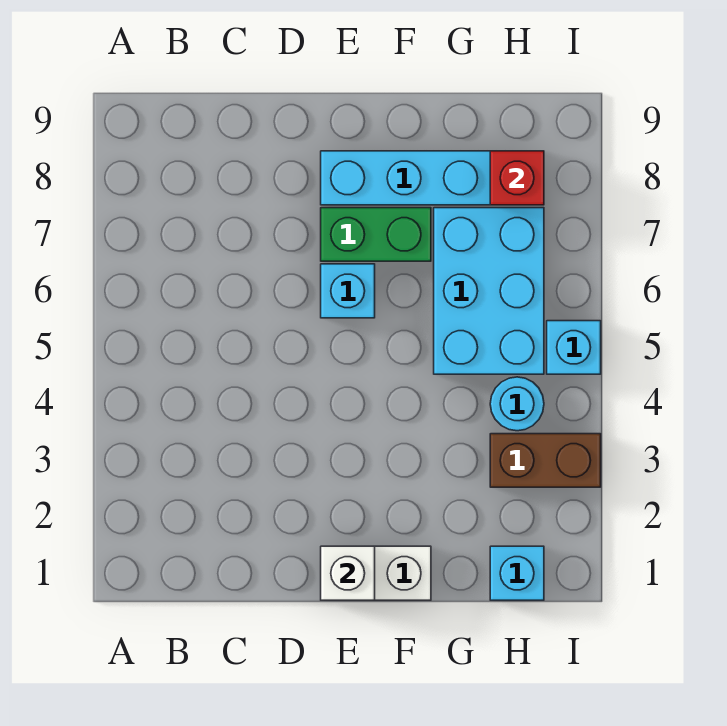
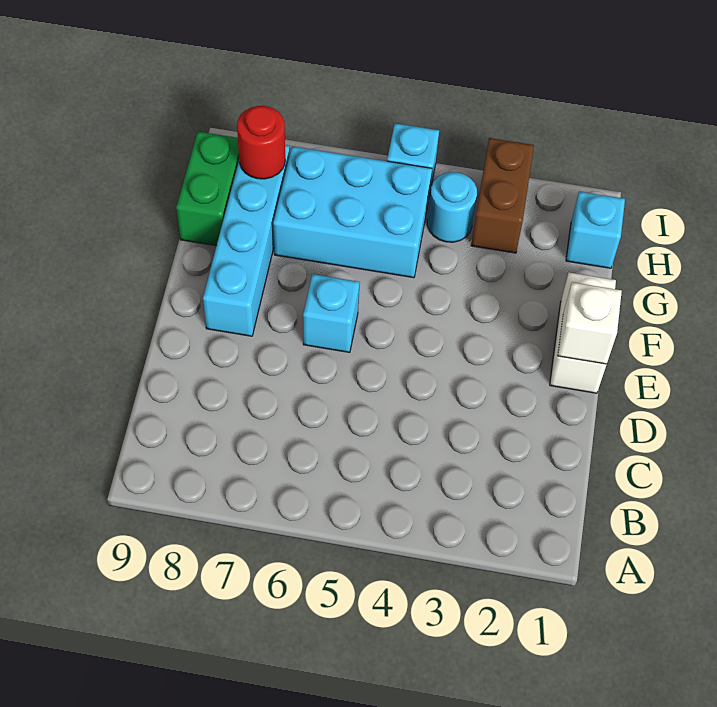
green brick E7:F7 level 1 -> green brick G9:H9 level 1
red brick H8 level 2 -> red round brick H8 level 2

